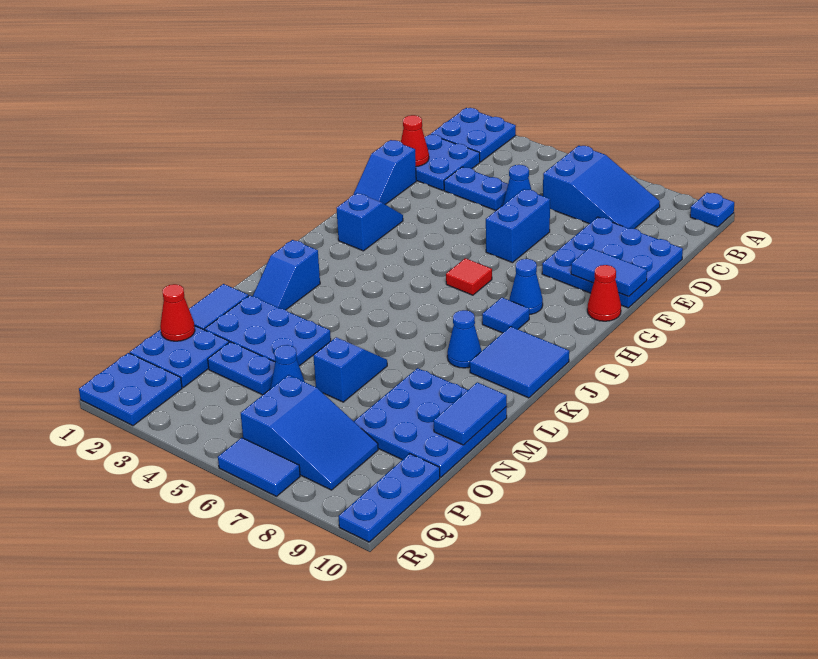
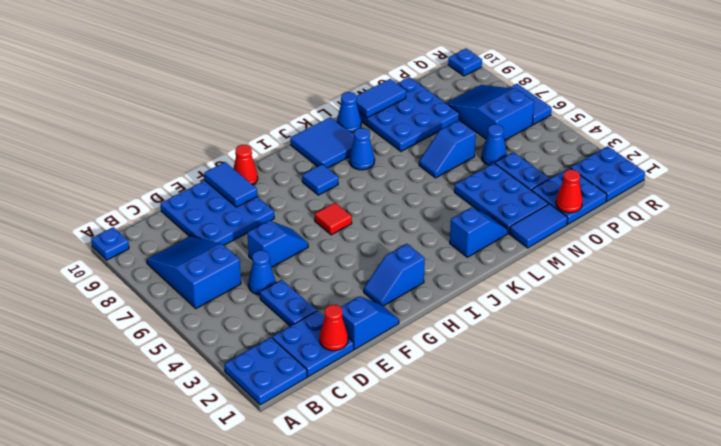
blue brick E6:F6 level 1 -> blue slope E6:F6 level 1 top E
blue cone H8 level 1 -> blue cone L10 level 1
blue plate P10:R10 level 1 -> blue plate R10 level 1

